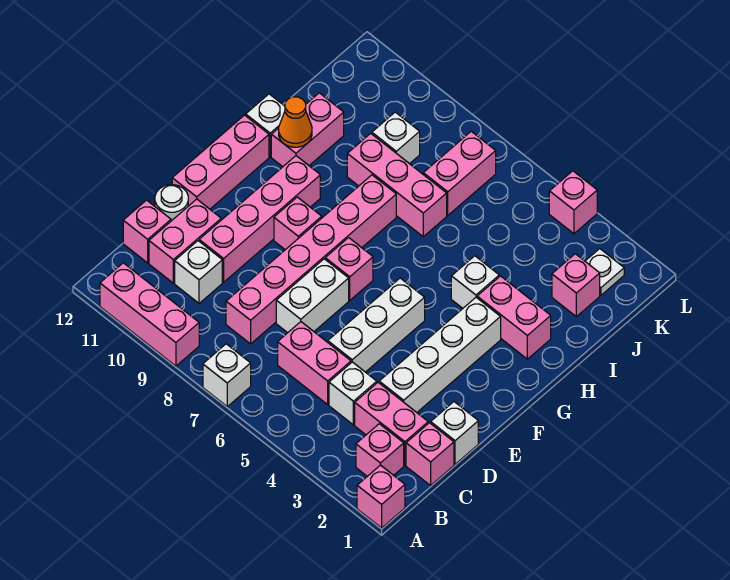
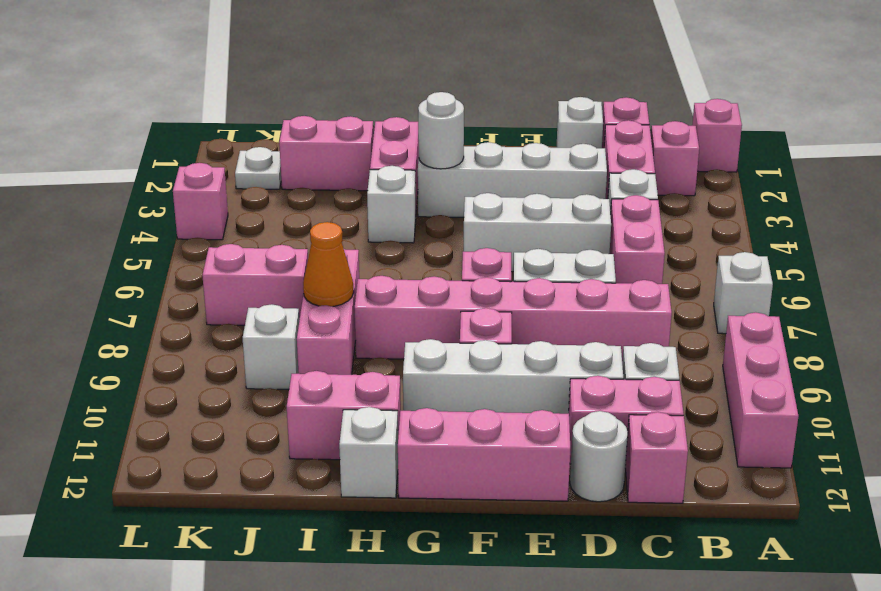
pink brick D10:G10 level 1 -> white brick D10:G10 level 1
none -> white round brick G3 level 2
orange cone H11 level 2 -> orange cone I8 level 2
pink brick J2 level 1 -> pink brick I2:J2 level 1

